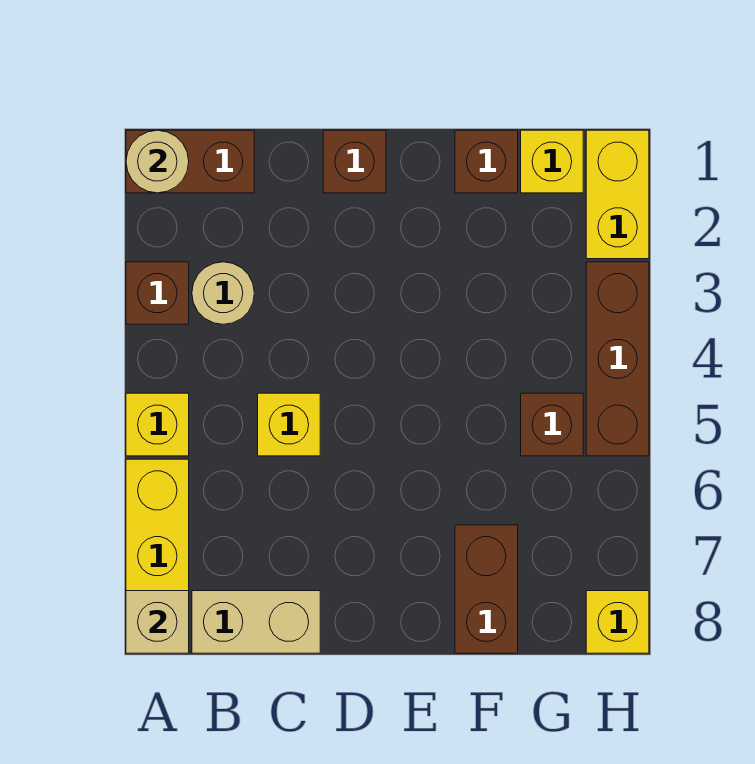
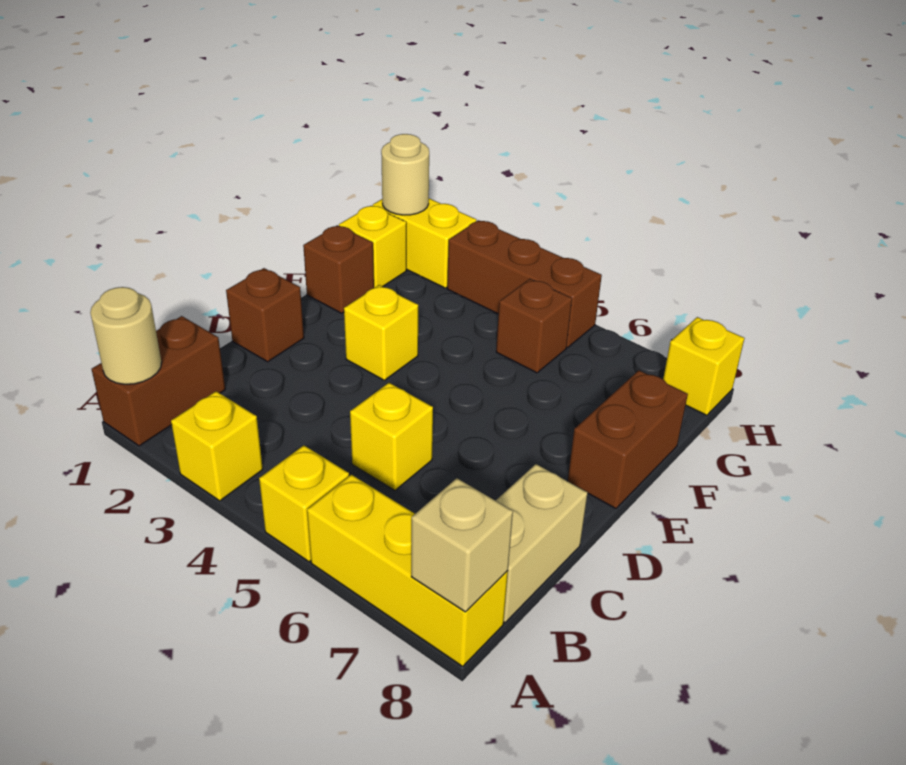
brown brick A3 level 1 -> yellow brick A3 level 1
tan round brick B3 level 1 -> tan round brick H1 level 2
none -> yellow brick E3 level 1
brown brick F7:F8 level 1 -> brown brick E8:F8 level 1

